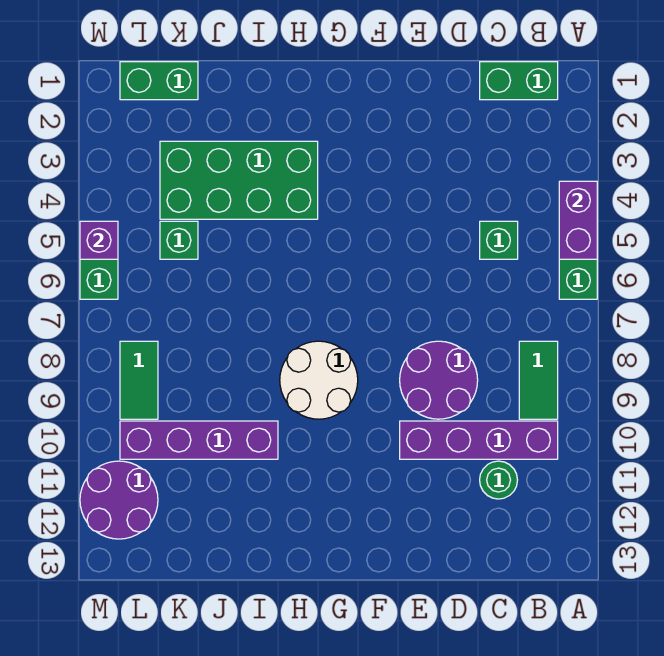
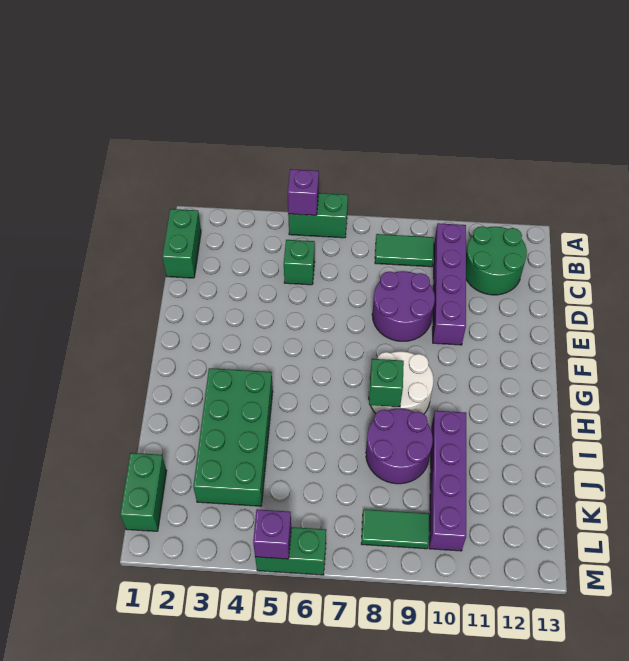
purple brick A4:A5 level 2 -> purple brick A5 level 2
green round brick C11 level 1 -> green round brick B11:C12 level 1
green brick K5 level 1 -> green brick H8 level 2
purple round brick L11:M12 level 1 -> purple round brick I8:J9 level 1

